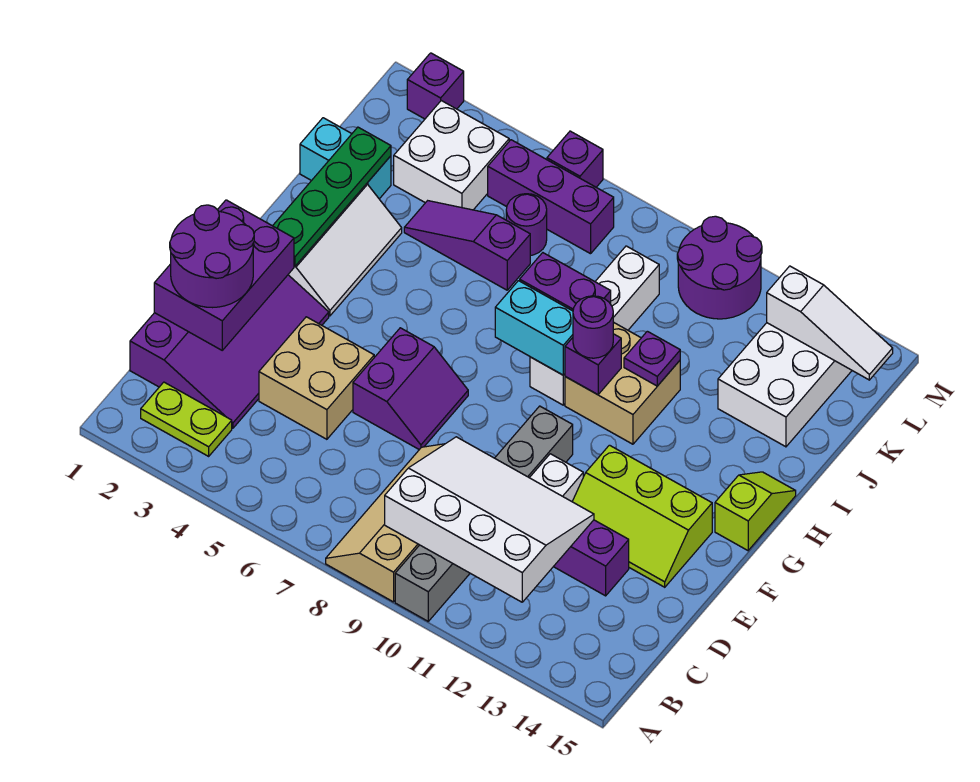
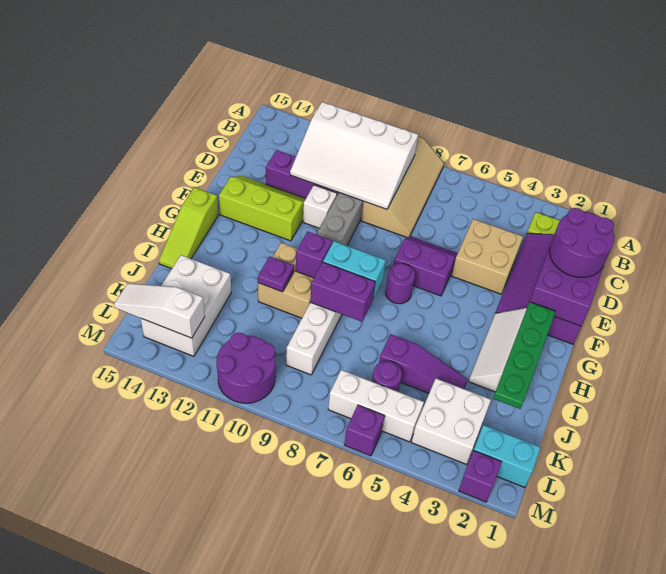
purple slope E6:F7 level 1 top 6 -> purple slope E6:F7 level 1 top F
lime slope G15:H15 level 1 top G -> lime slope G15:I15 level 1 top G
purple round brick H10 level 3 -> purple round brick G7 level 1
cyan brick J1:J2 level 1 -> cyan brick L1:L2 level 1
purple brick L5:L7 level 1 -> white brick L5:L7 level 1

